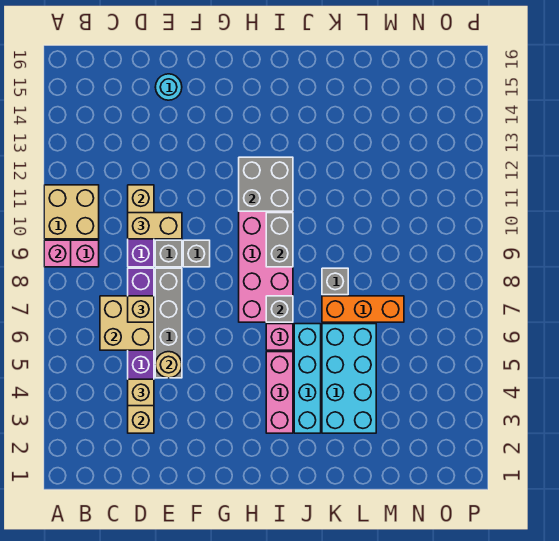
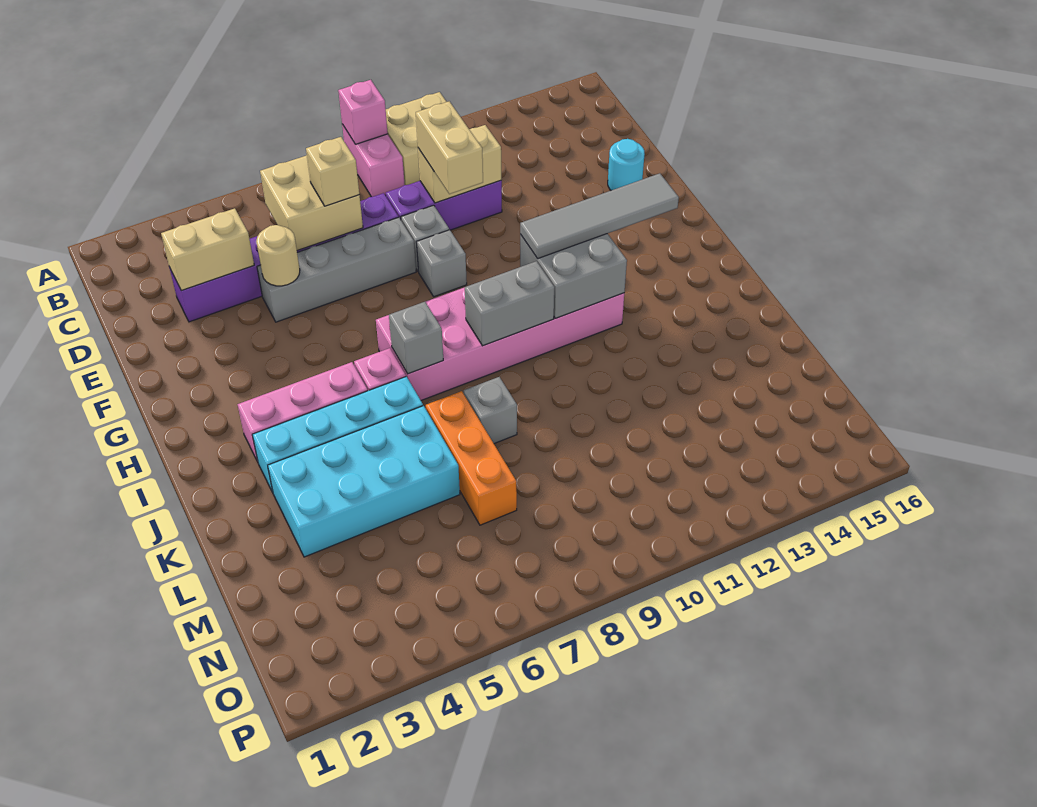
tan brick D4 level 3 -> none
none -> grey tile H11:H14 level 3

